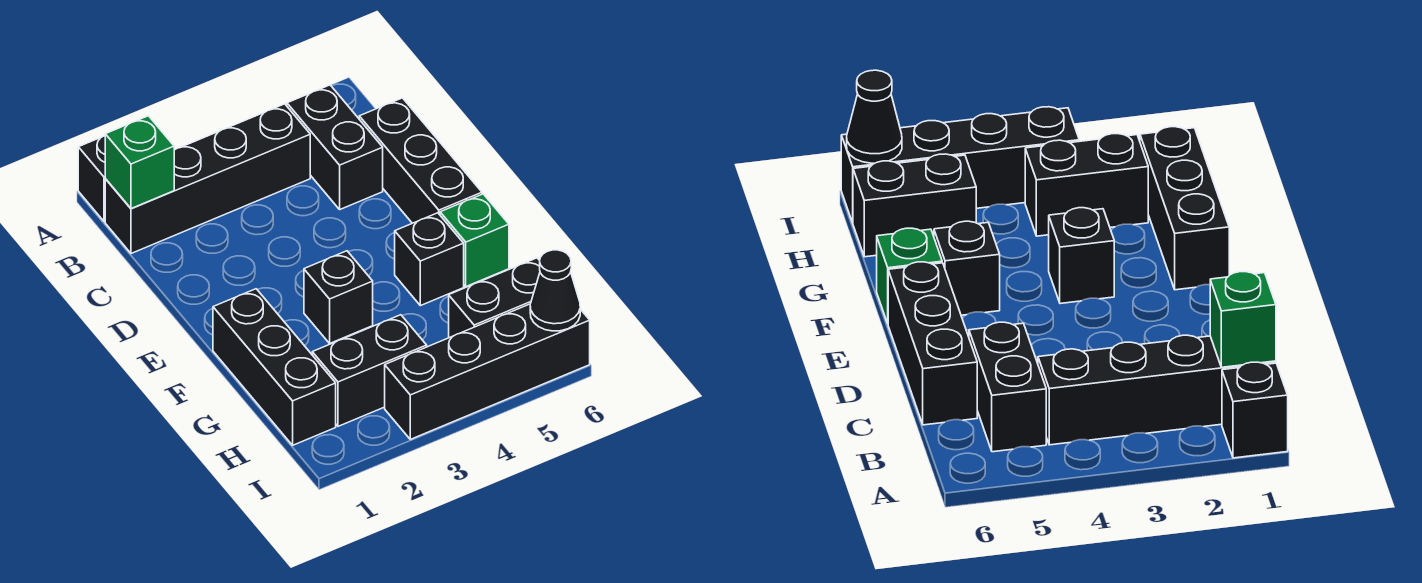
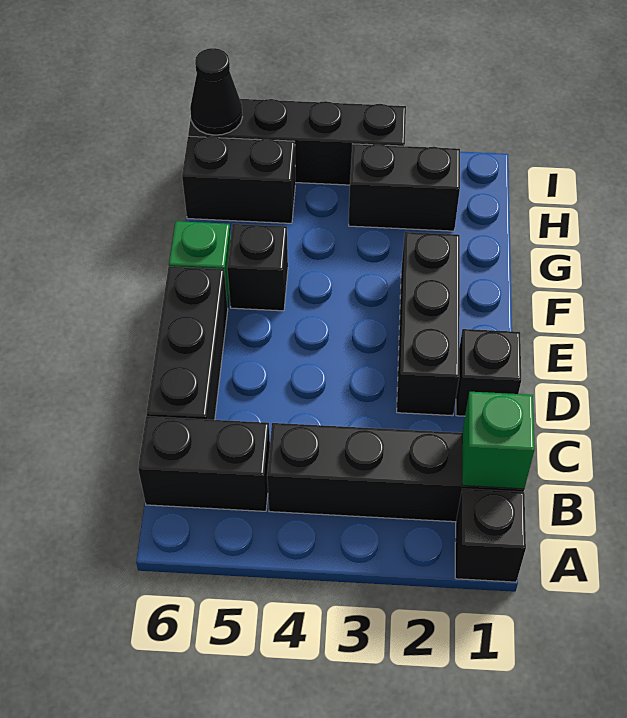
black brick B5:C5 level 1 -> black brick B5:B6 level 1
black brick F1:H1 level 1 -> black brick D2:F2 level 1
black brick F3 level 1 -> black brick D1 level 1

